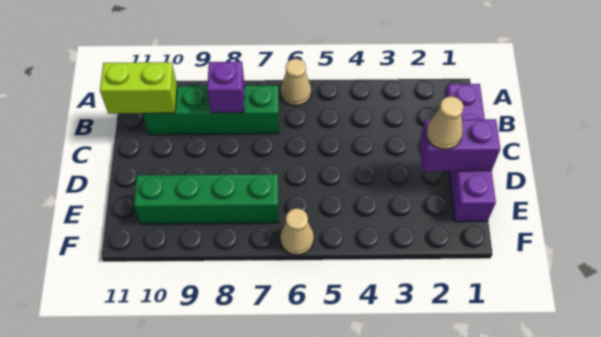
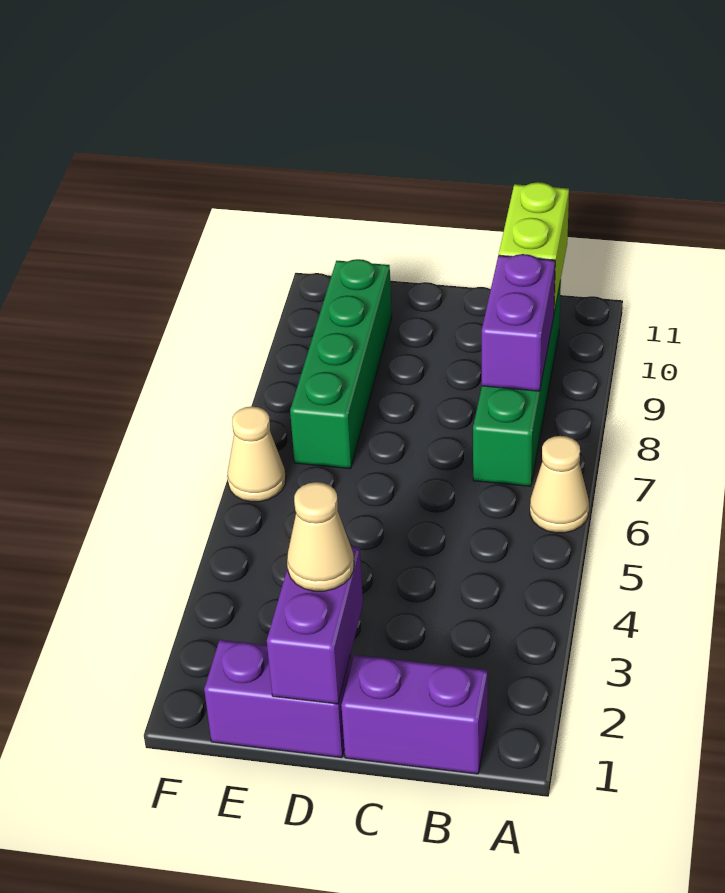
purple brick B8 level 2 -> purple brick B8:B9 level 2

